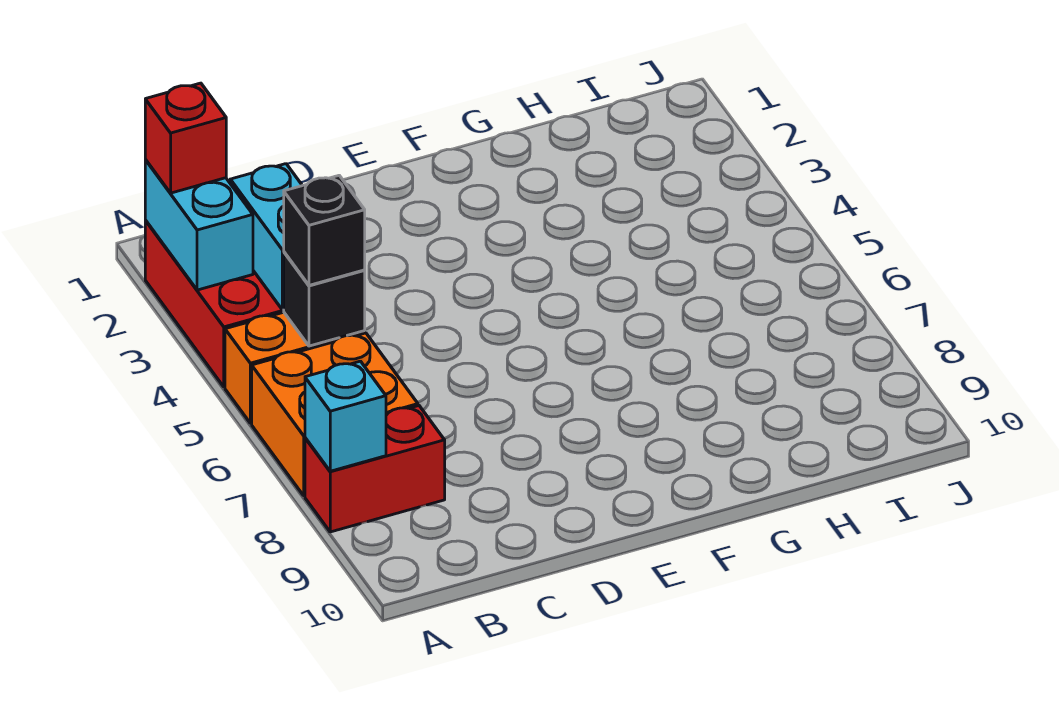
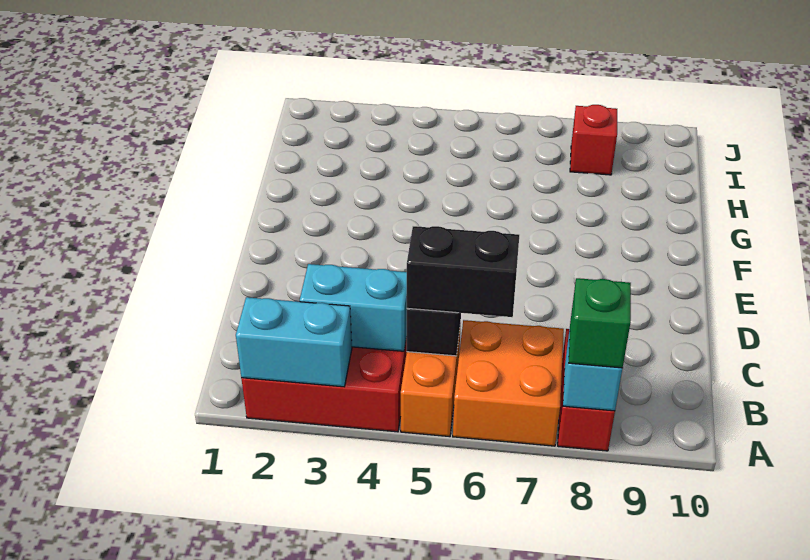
red brick A2 level 3 -> red brick I8 level 1
none -> green brick A8 level 3
black brick B5 level 3 -> black brick B5:B6 level 3

